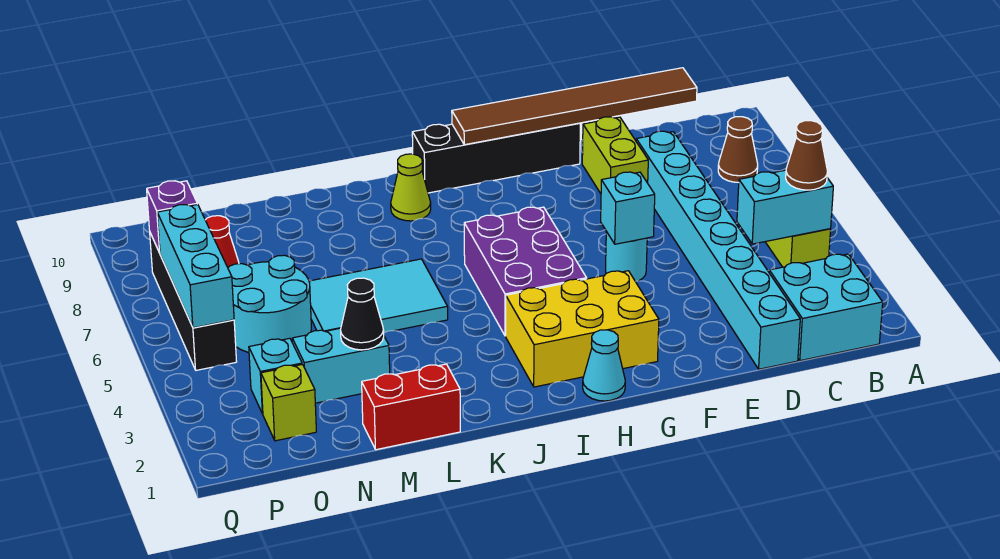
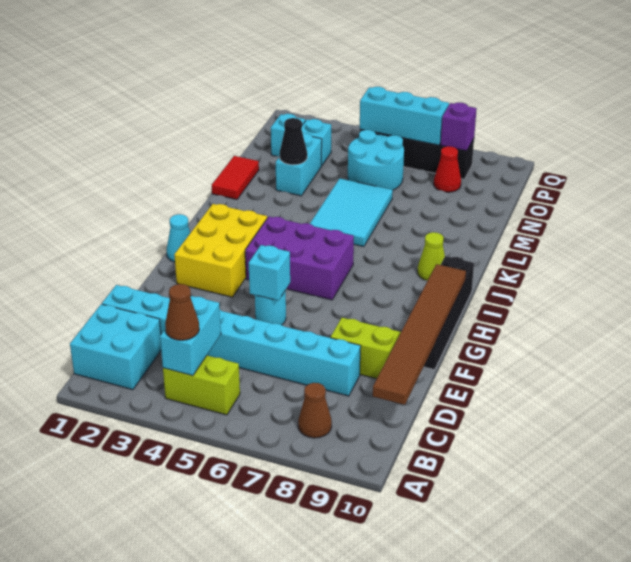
red brick L1:M1 level 1 -> red tile L1:M1 level 1
lime brick O2 level 1 -> cyan brick O2 level 1

